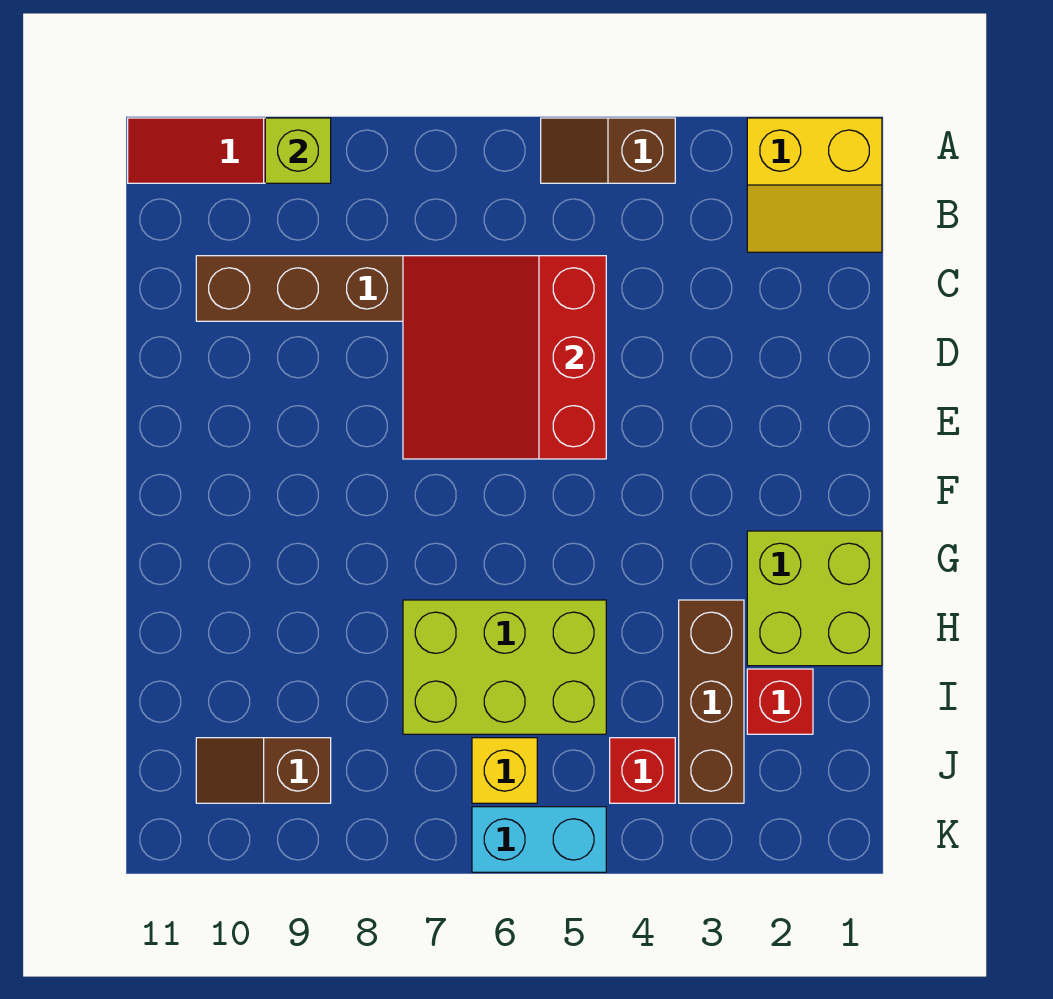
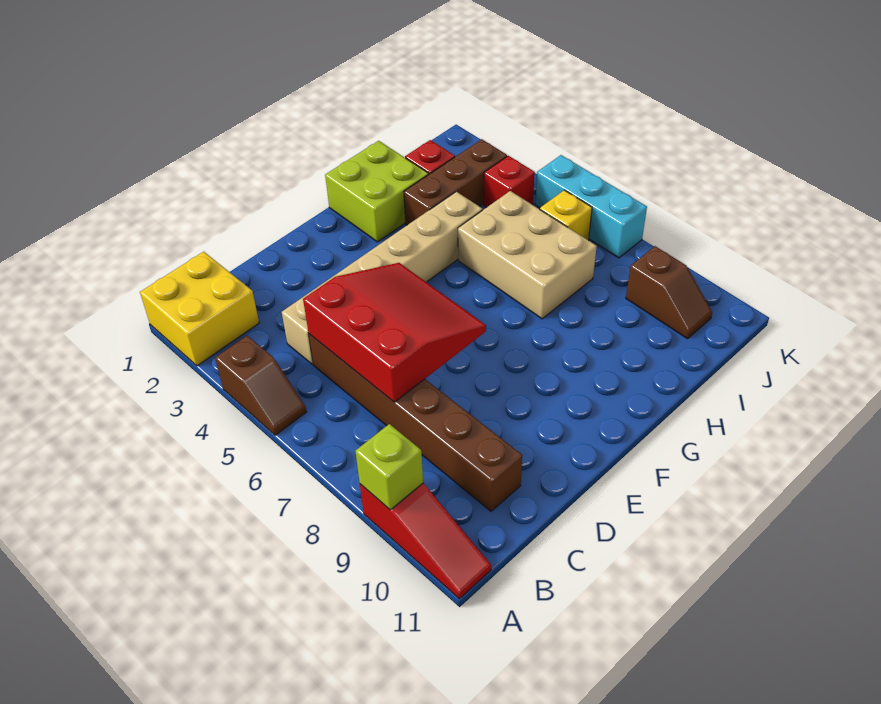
yellow slope A1:B2 level 1 top A -> yellow brick A1:B2 level 1
none -> tan brick C4:H4 level 1
red slope C5:E7 level 2 top 5 -> red slope C5:E7 level 2 top C
lime brick H5:I7 level 1 -> tan brick H5:I7 level 1
cyan brick K5:K6 level 1 -> cyan brick K5:K7 level 1

